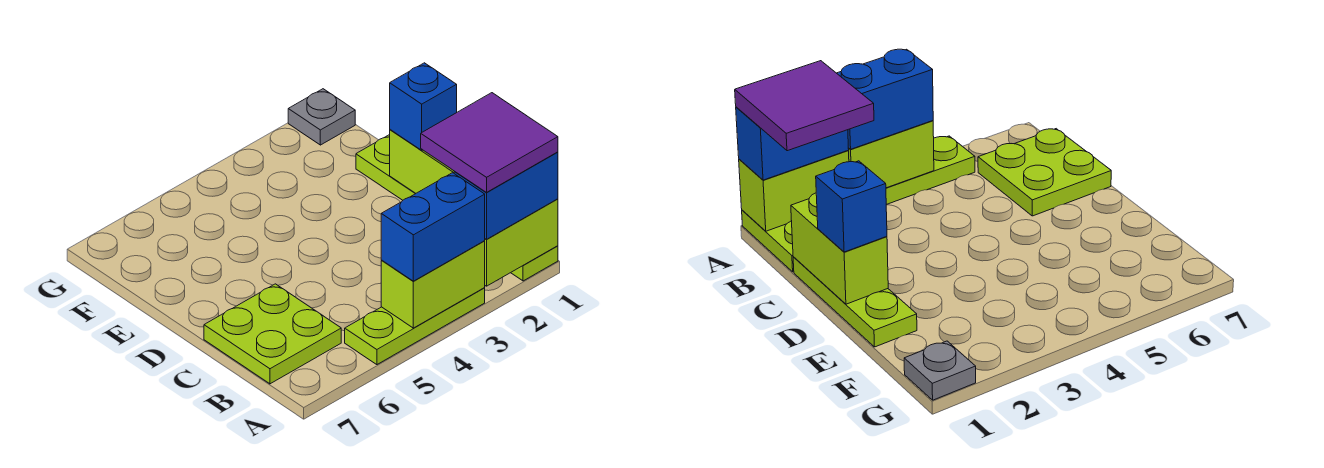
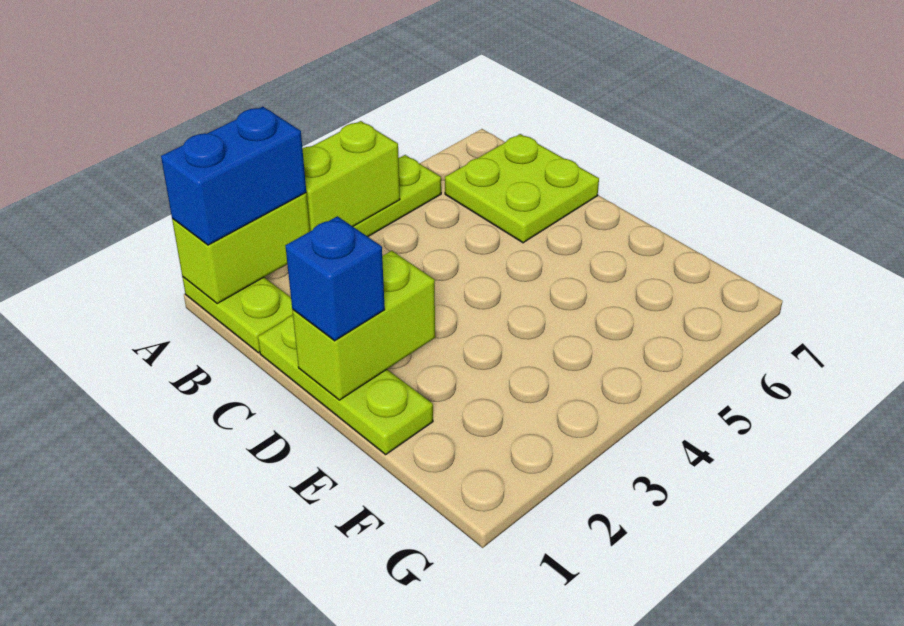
purple tile A1:B2 level 4 -> none
blue brick A3:A4 level 3 -> none
lime brick C1:D1 level 2 -> lime brick D1:D2 level 2
grey plate G1 level 1 -> none

